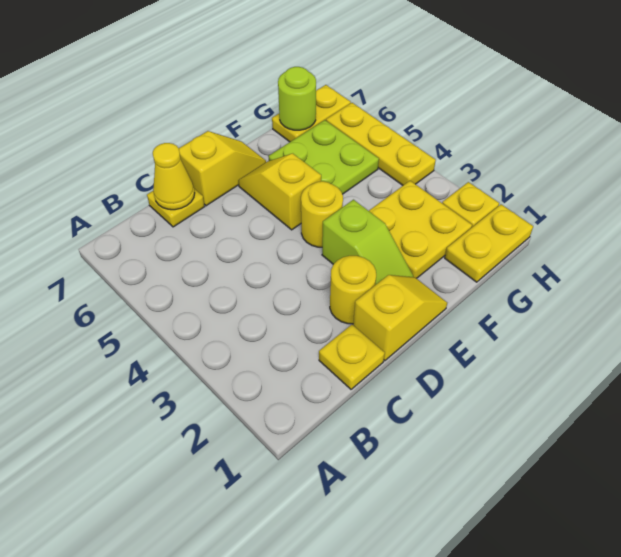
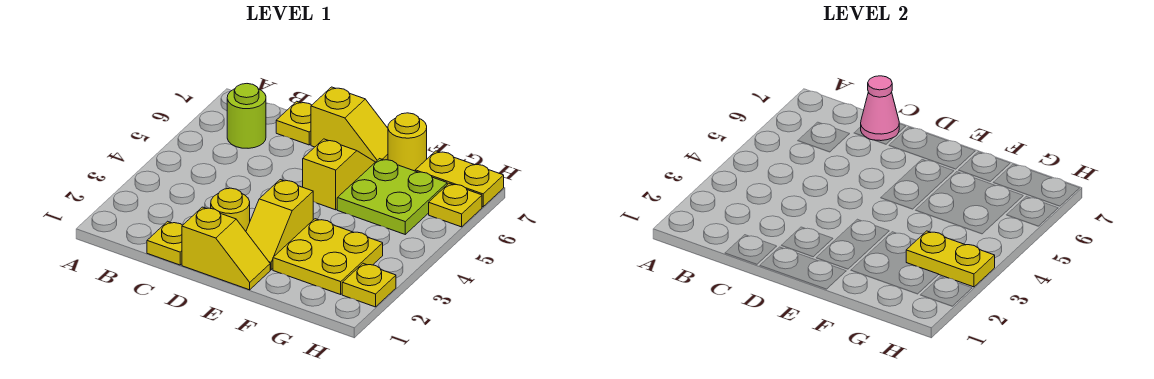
yellow cone C7 level 2 -> pink cone C7 level 2
lime slope E2:E3 level 1 top 3 -> yellow slope E2:E3 level 1 top 3
yellow round brick E4 level 1 -> yellow round brick F7 level 1
yellow plate G1:H1 level 1 -> yellow plate G3:H3 level 2
lime round brick G7 level 2 -> lime round brick B6 level 1
yellow plate H4:H6 level 1 -> yellow plate H6 level 1

